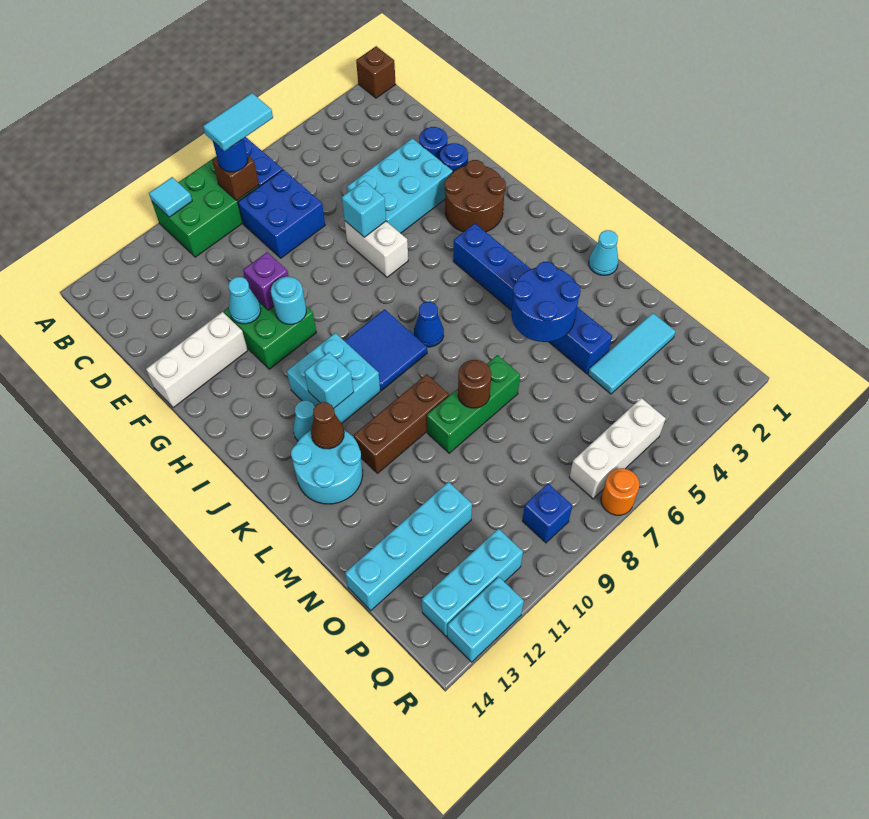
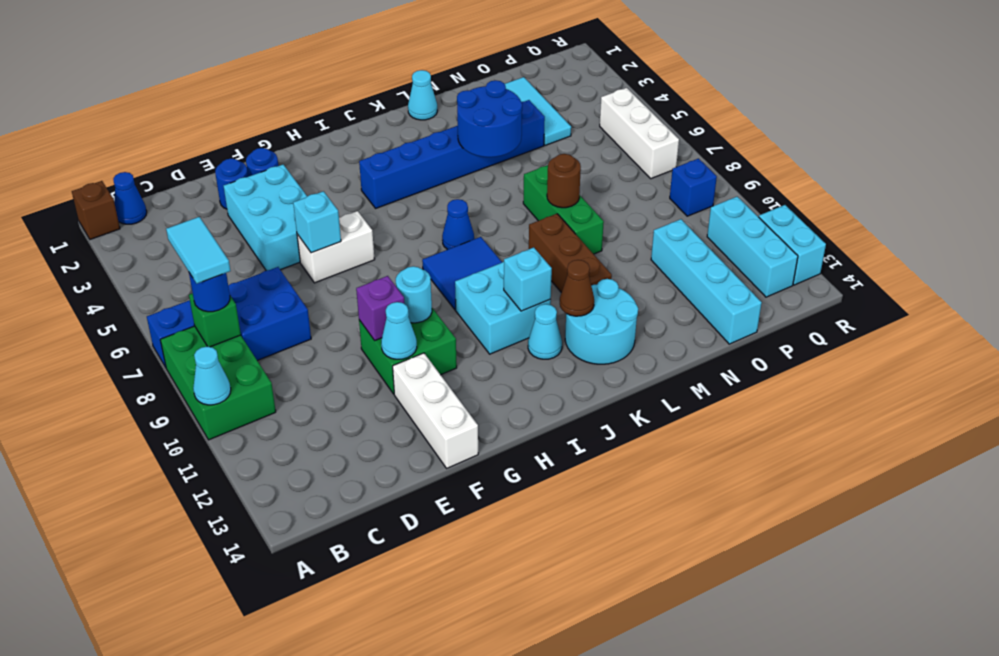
cyan tile A10 level 2 -> cyan cone A10 level 2
none -> blue cone B1 level 1
brown brick B8 level 2 -> green brick B8 level 2
brown round brick G2:H3 level 1 -> none
orange round brick R7 level 1 -> none

